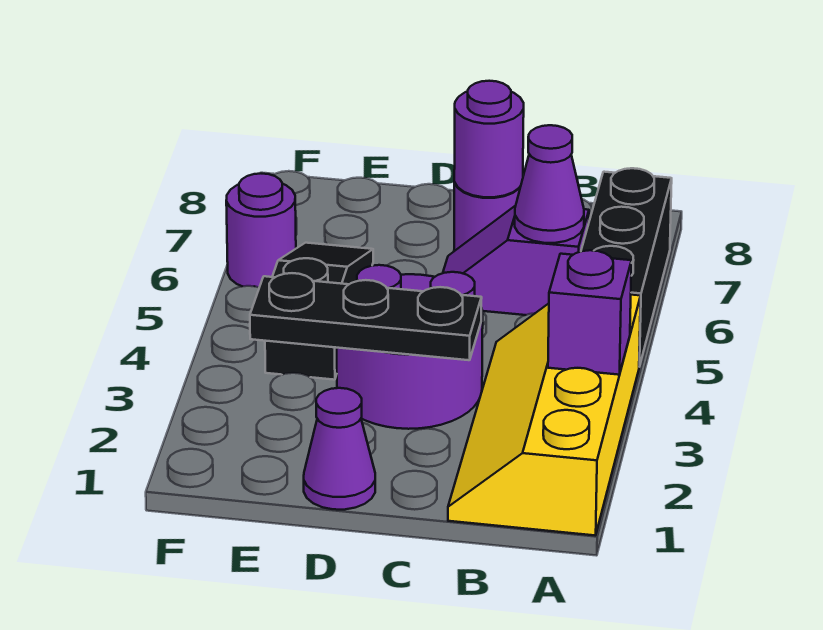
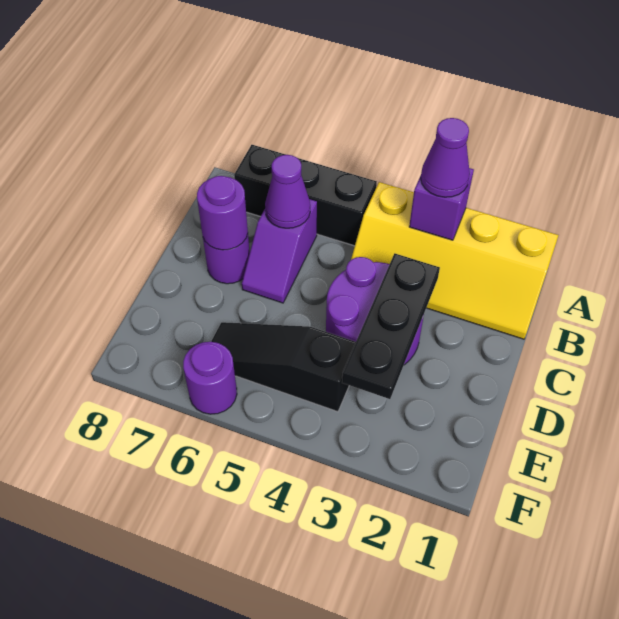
purple cone D1 level 1 -> purple cone A3 level 3

